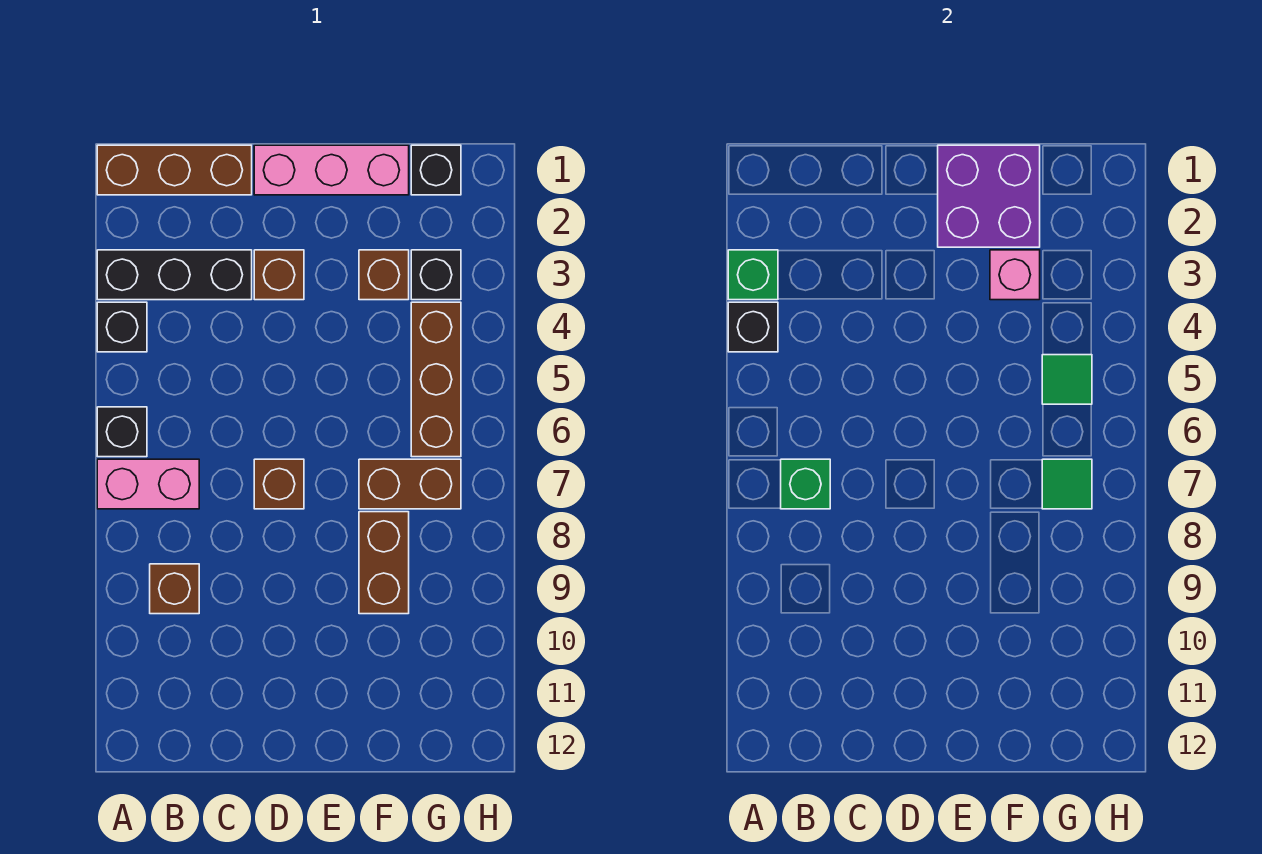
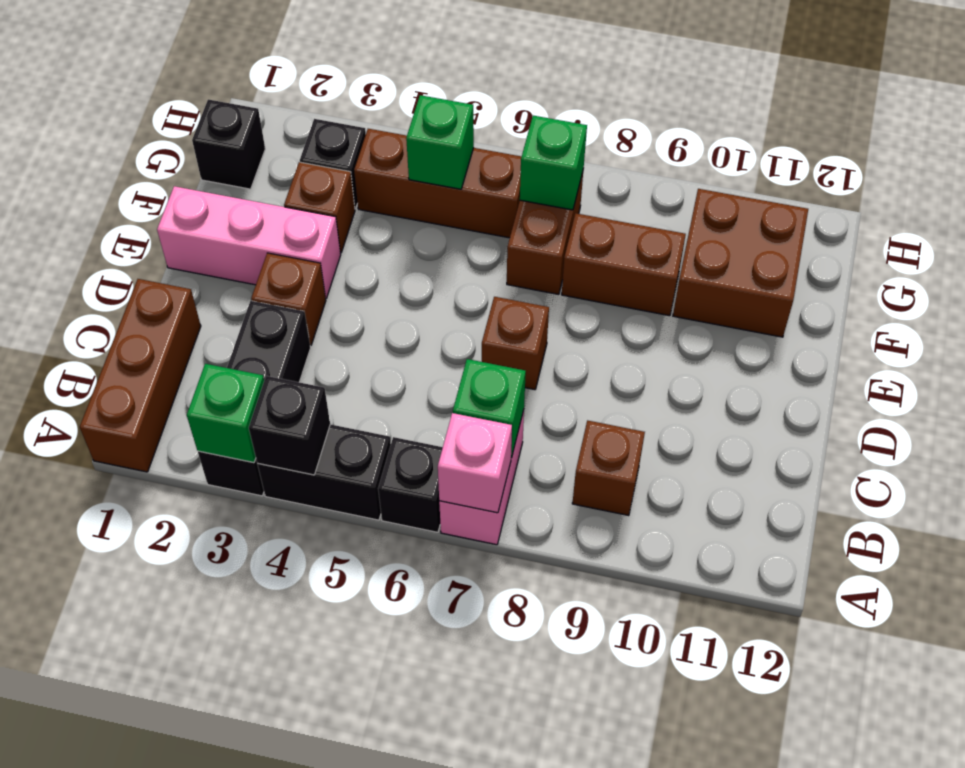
black brick A4 level 1 -> black brick A4:A5 level 1
pink brick D1:F1 level 1 -> pink brick E1:E3 level 1
purple brick E1:F2 level 2 -> none
pink brick F3 level 2 -> pink brick A7 level 2
none -> brown brick F10:G11 level 1
green tile G5 level 2 -> green brick G5 level 2
green tile G7 level 2 -> green brick G7 level 2

